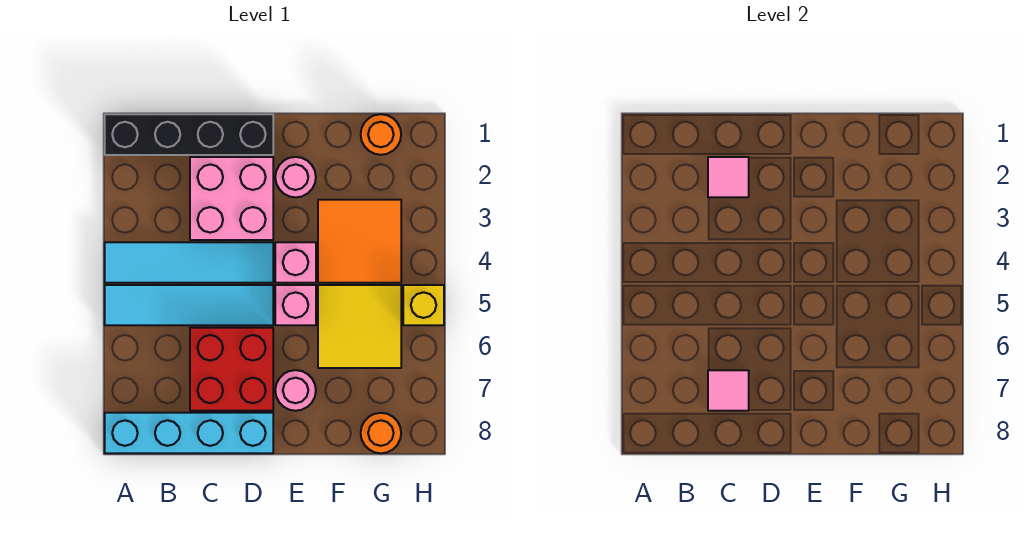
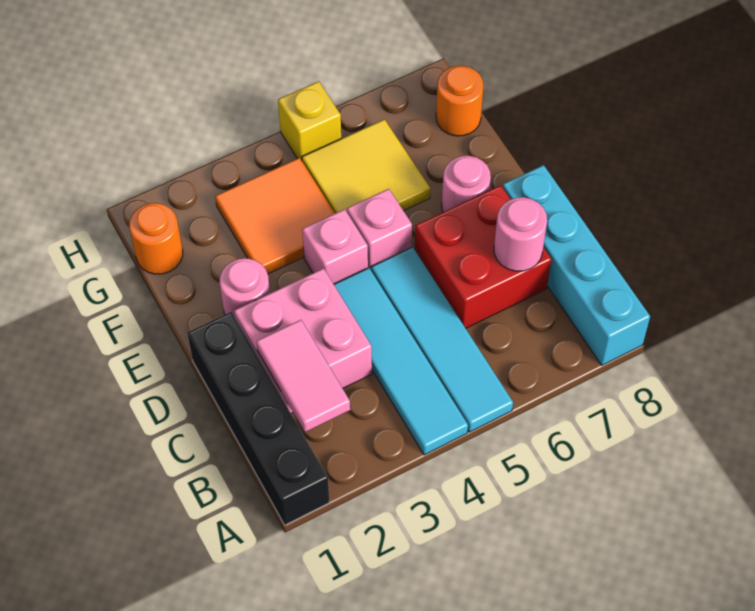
pink tile C2 level 2 -> pink tile B2:C2 level 2
pink tile C7 level 2 -> pink round brick C7 level 2

